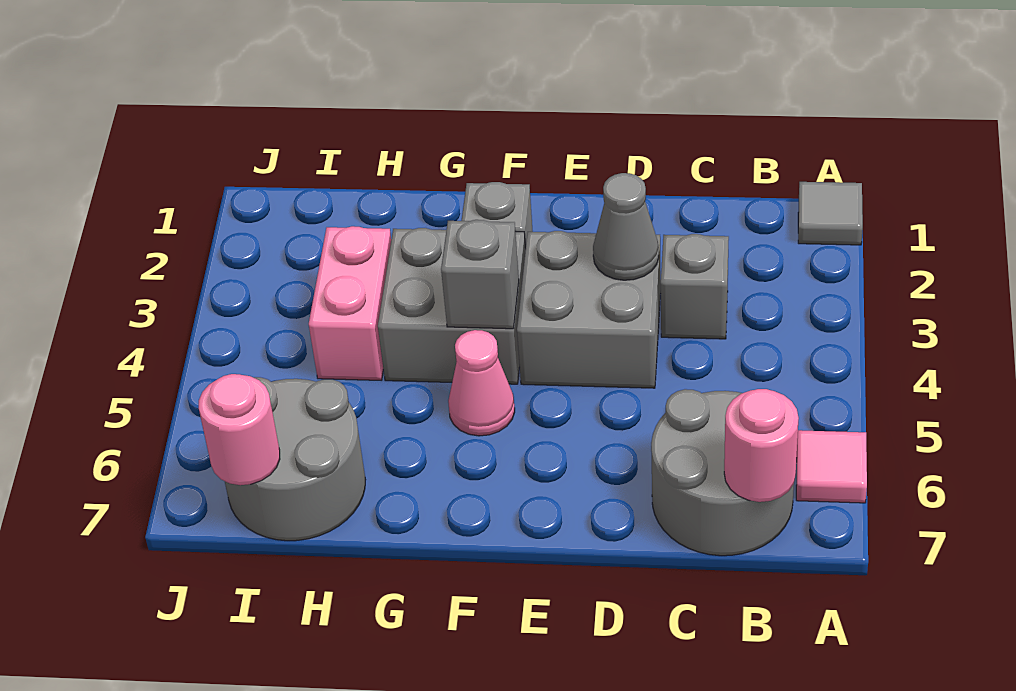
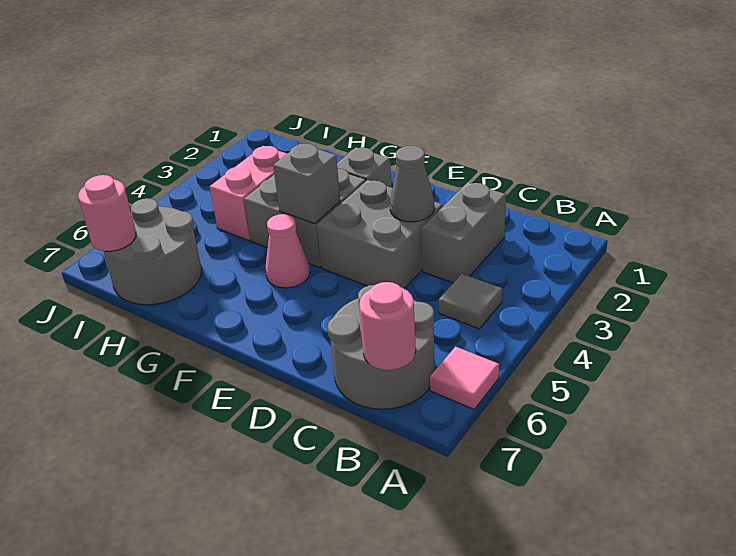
grey tile A1 level 1 -> grey tile B4 level 1
grey brick C3 level 1 -> grey brick C2:C3 level 1

